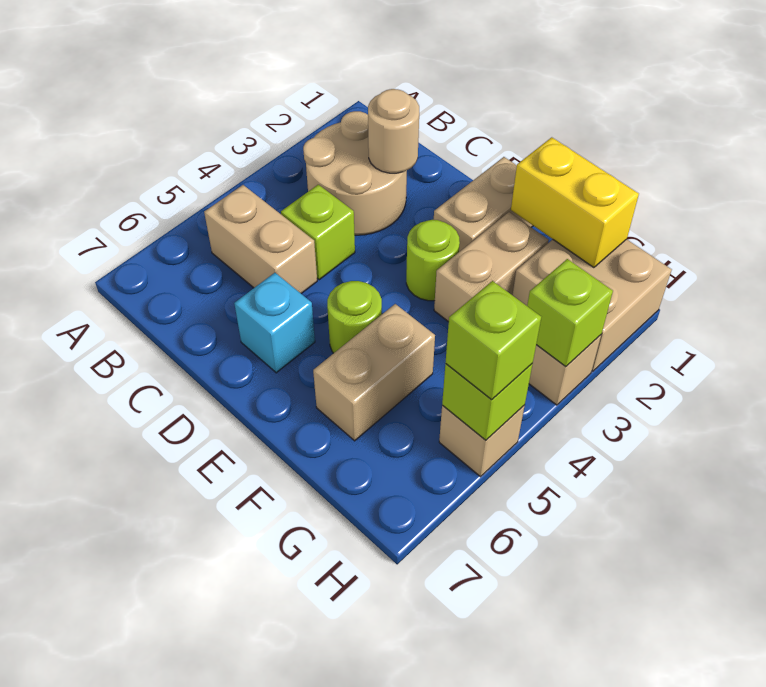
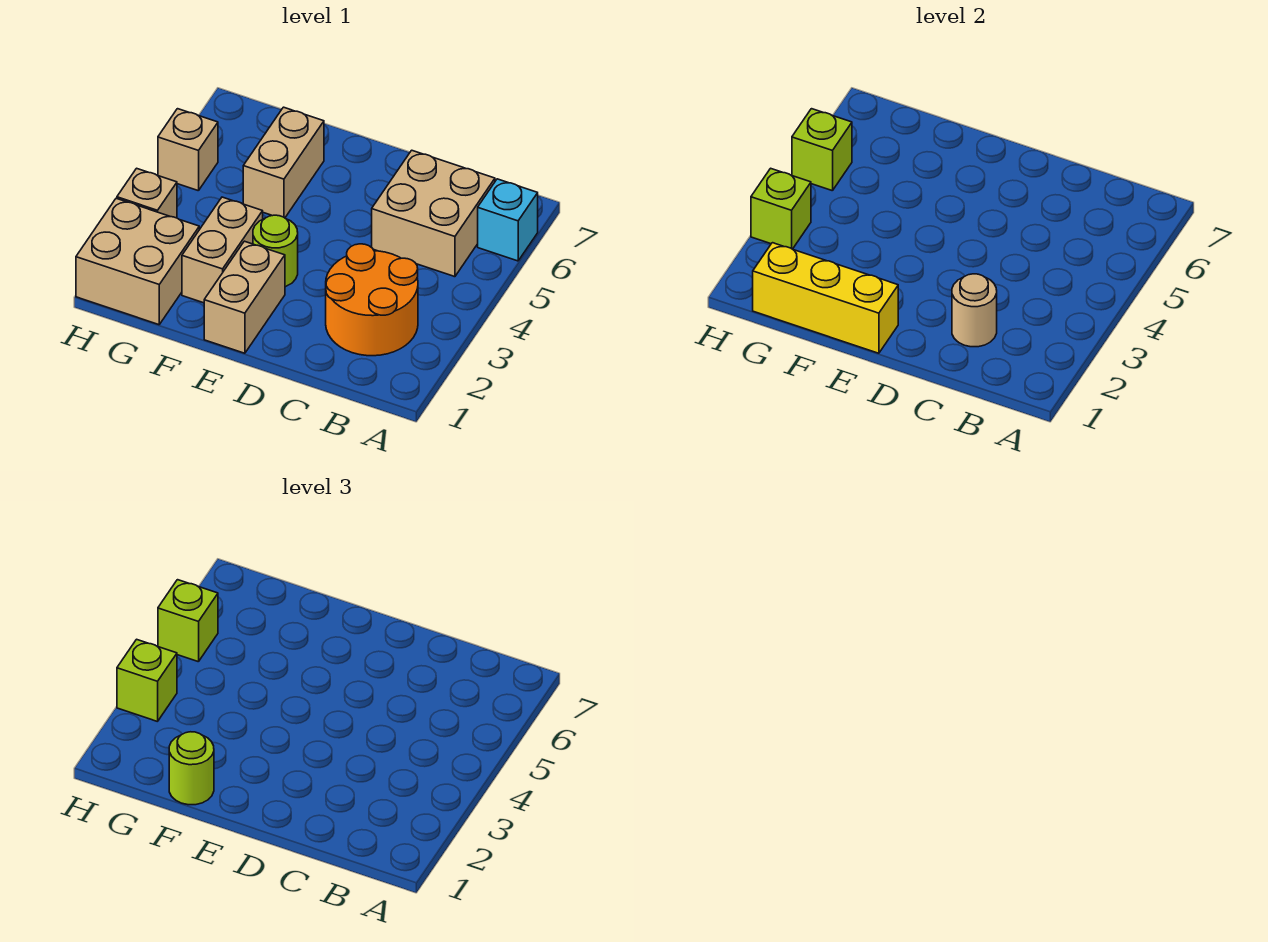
tan round brick B2:C3 level 1 -> orange round brick B2:C3 level 1
tan brick B5:C5 level 1 -> tan brick B5:C6 level 1
lime brick C4 level 1 -> lime brick H3 level 3
cyan brick D6 level 1 -> cyan brick A6 level 1
lime round brick E5 level 1 -> lime round brick F1 level 3
yellow brick F1:G1 level 2 -> yellow brick E1:G1 level 2

